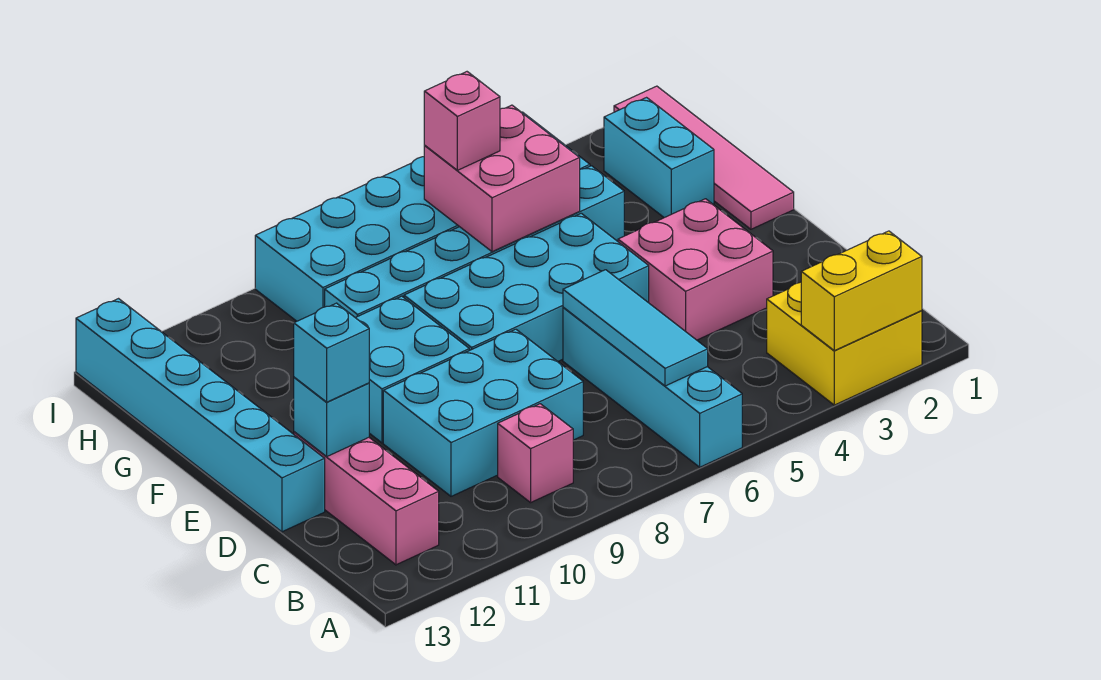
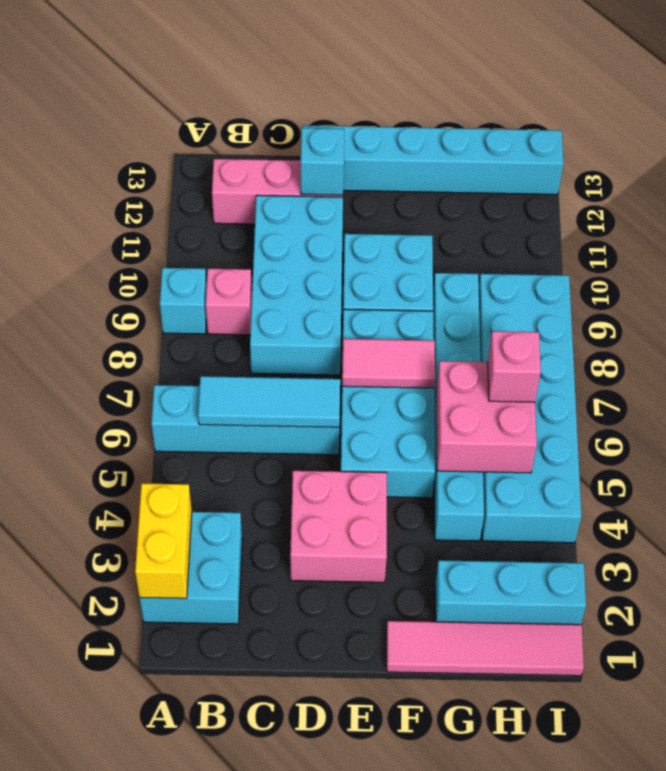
yellow brick A2:B3 level 1 -> cyan brick A2:B3 level 1
cyan brick C8:D10 level 1 -> cyan brick C8:D11 level 1
cyan brick D12 level 3 -> cyan brick A9 level 1
none -> pink tile E7:F7 level 2
cyan brick G2:H2 level 1 -> cyan brick G2:I2 level 1

